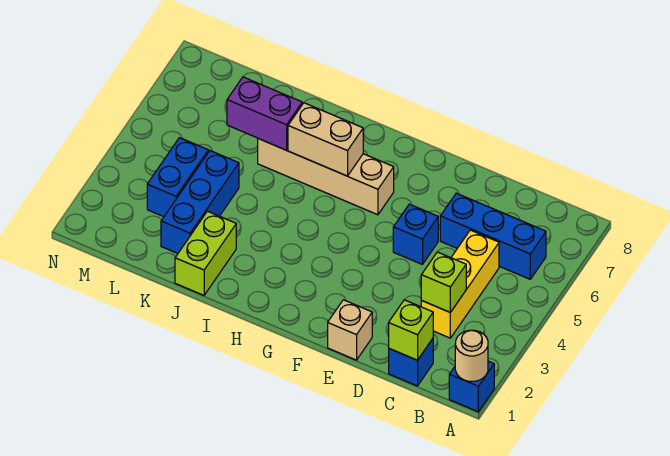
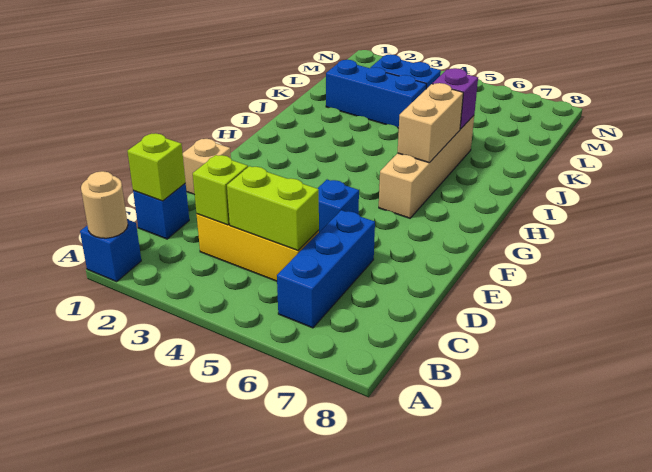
lime brick J1:J2 level 1 -> lime brick C4:C5 level 2
purple brick J6:K6 level 2 -> purple brick J6 level 2

